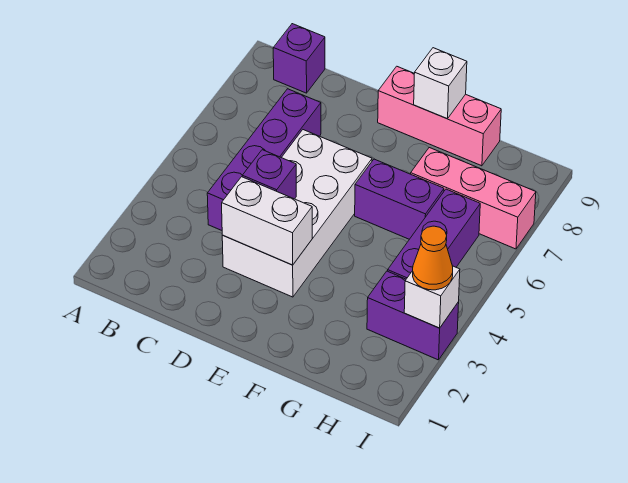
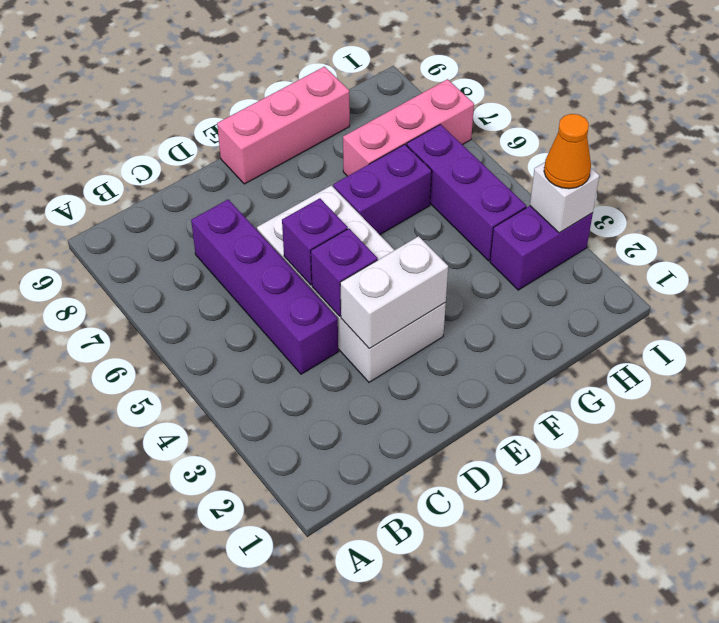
purple brick B9 level 1 -> purple brick D5 level 2
white brick F9 level 2 -> none

